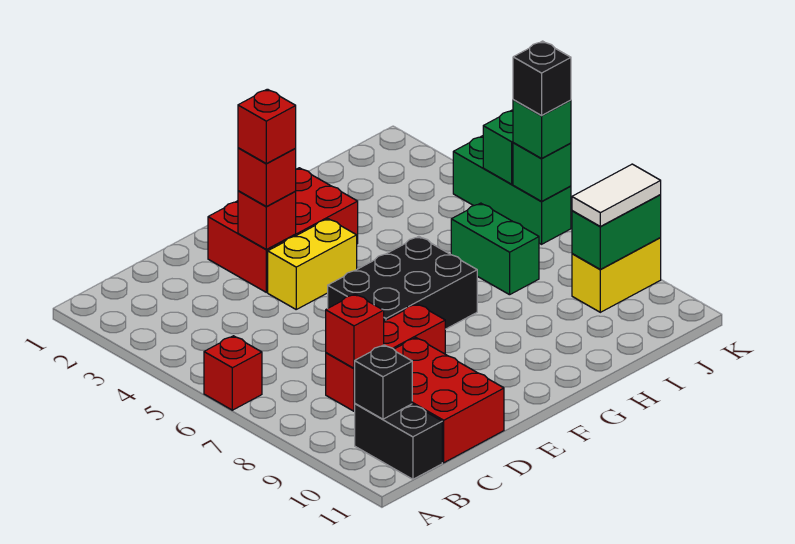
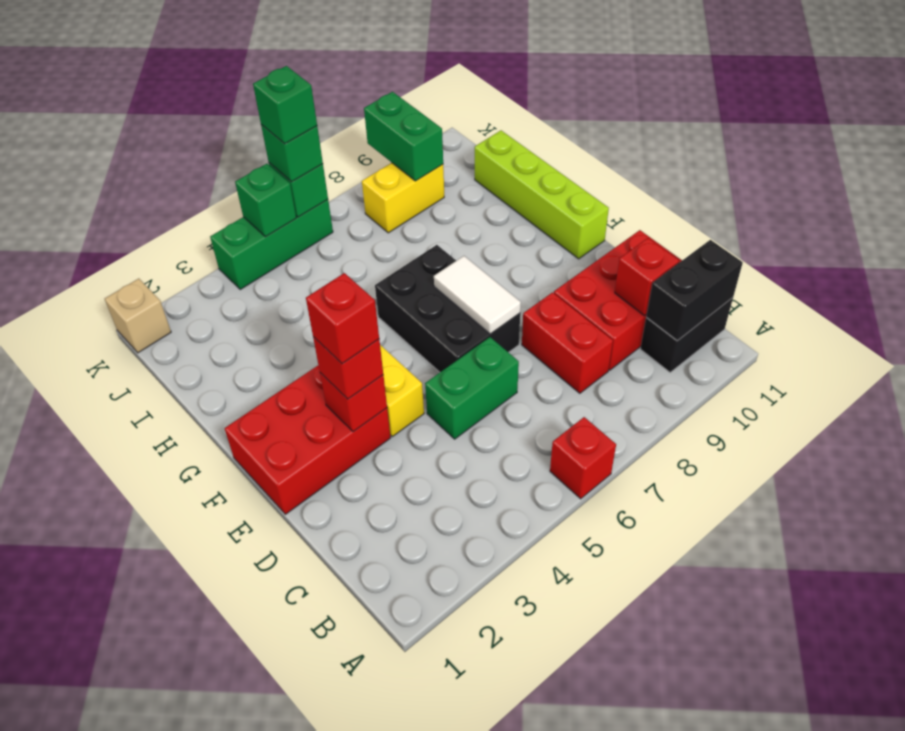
black brick B10 level 2 -> black brick B10:B11 level 2
red brick C8:E8 level 1 -> red brick C8:D8 level 1
red brick C8 level 2 -> red brick C10 level 2
red brick E2:G3 level 1 -> red brick E1:F3 level 1
none -> lime brick F11:I11 level 1
green brick I6:I7 level 1 -> green brick D5:D6 level 1
yellow brick J9:K9 level 1 -> yellow brick J8:J9 level 1
white tile J9:K9 level 3 -> white tile E7:F7 level 2
none -> tan brick K1 level 1
black brick K6 level 4 -> green brick K6 level 4

